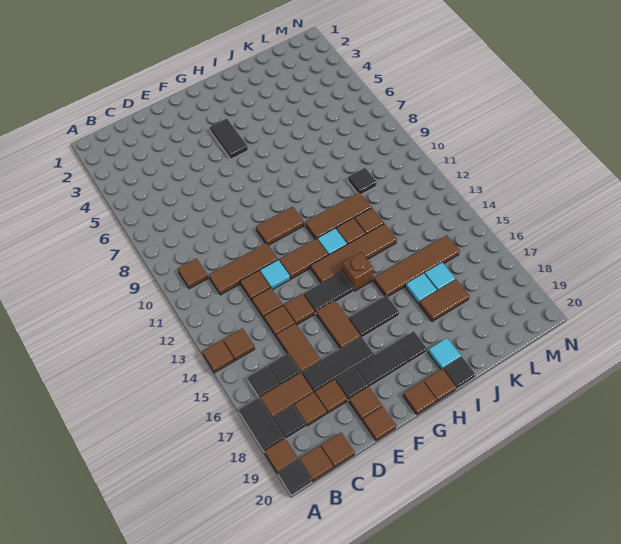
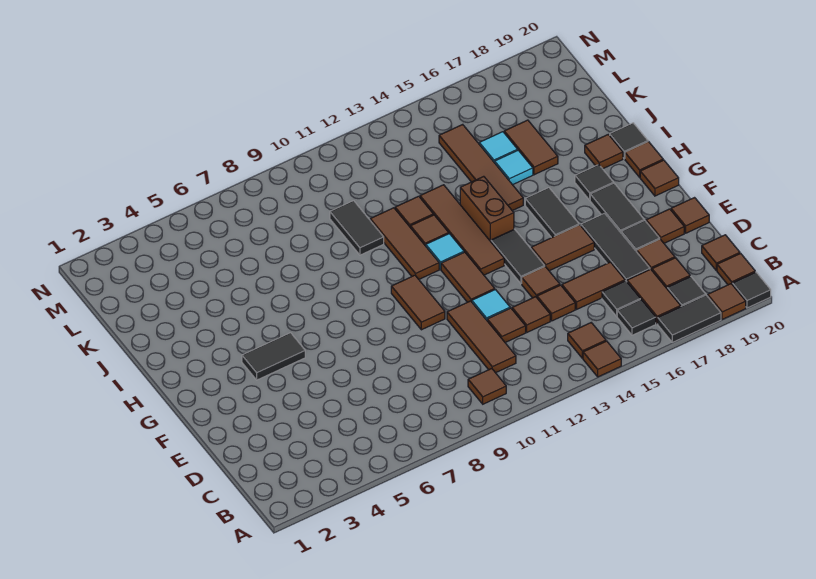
brown brick H14 level 1 -> brown brick H14:I14 level 1
cyan tile I19 level 1 -> brown tile I19 level 1
black tile K10 level 1 -> black tile J10:K10 level 1

